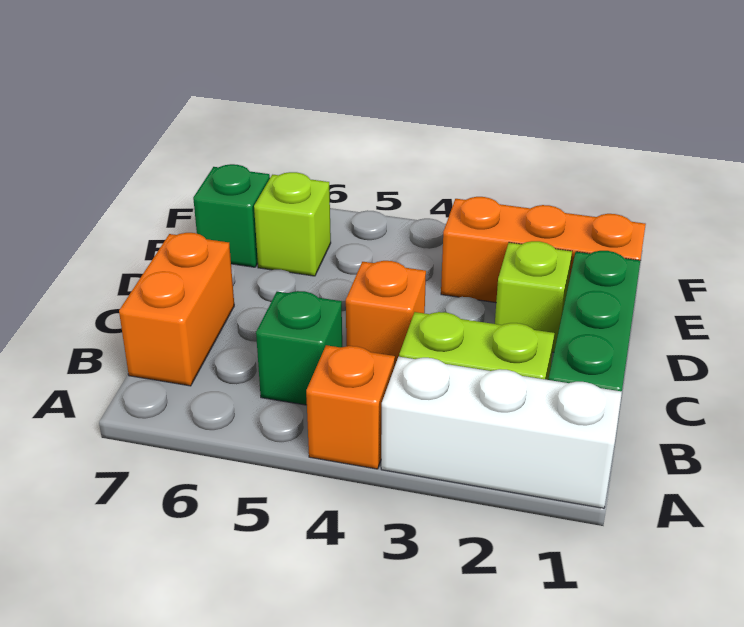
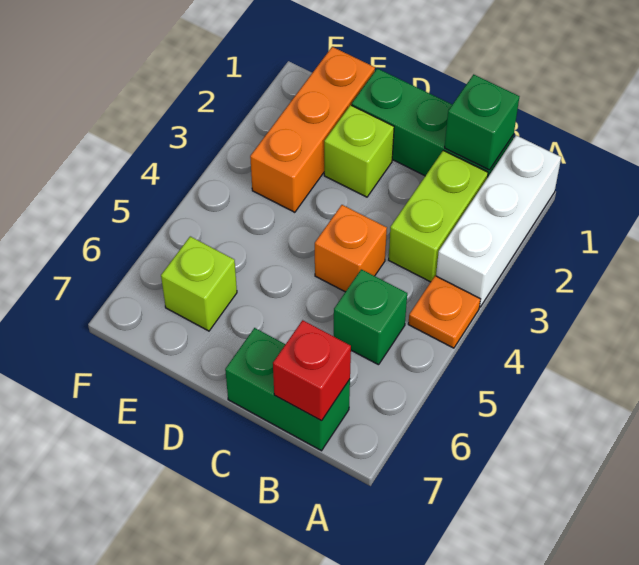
orange brick A4 level 1 -> orange plate A4 level 1
orange brick B7:C7 level 1 -> green brick B7:C7 level 1
none -> red brick B7 level 2
green brick E7 level 1 -> green brick B1 level 2

